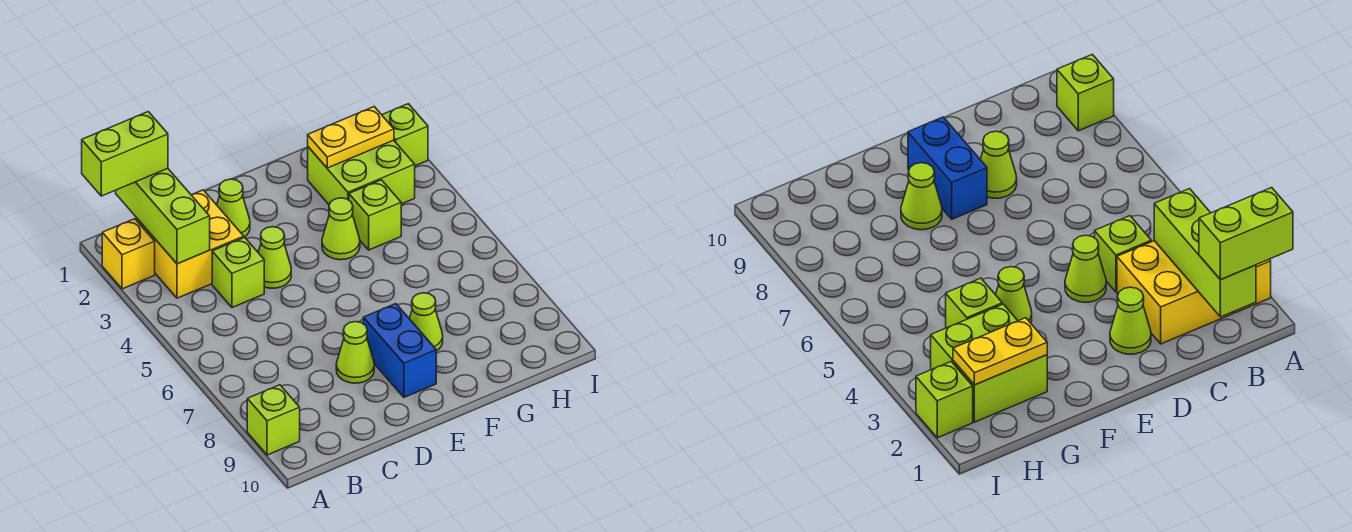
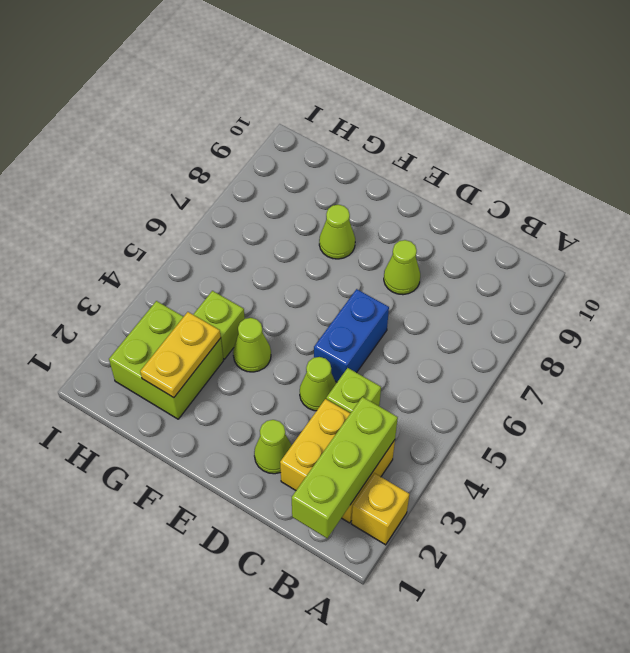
lime brick A1:B1 level 3 -> none
lime brick A9 level 1 -> none
blue brick E8:E9 level 1 -> blue brick D5:D6 level 1
yellow plate G2:H2 level 2 -> yellow plate G2:G3 level 2
lime brick I2 level 1 -> none

